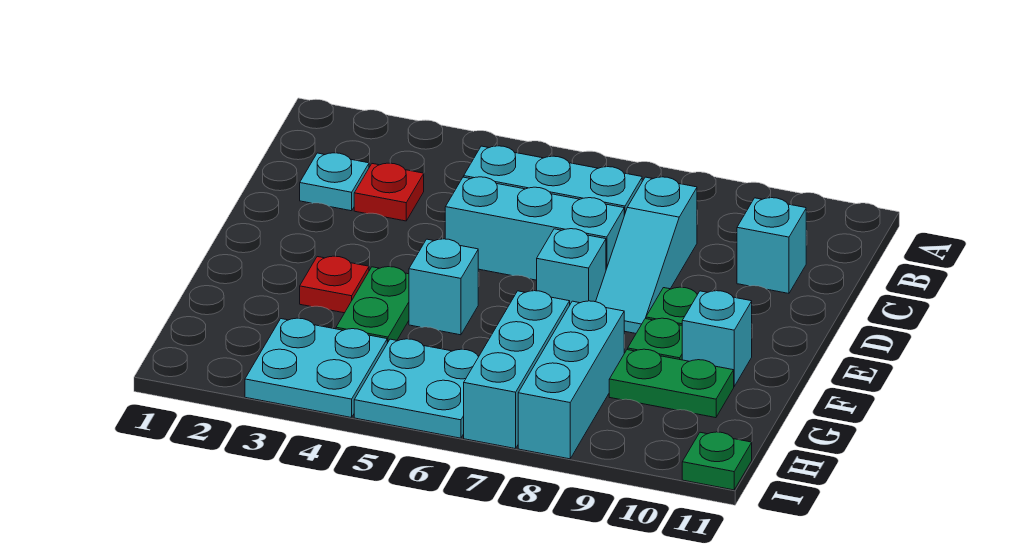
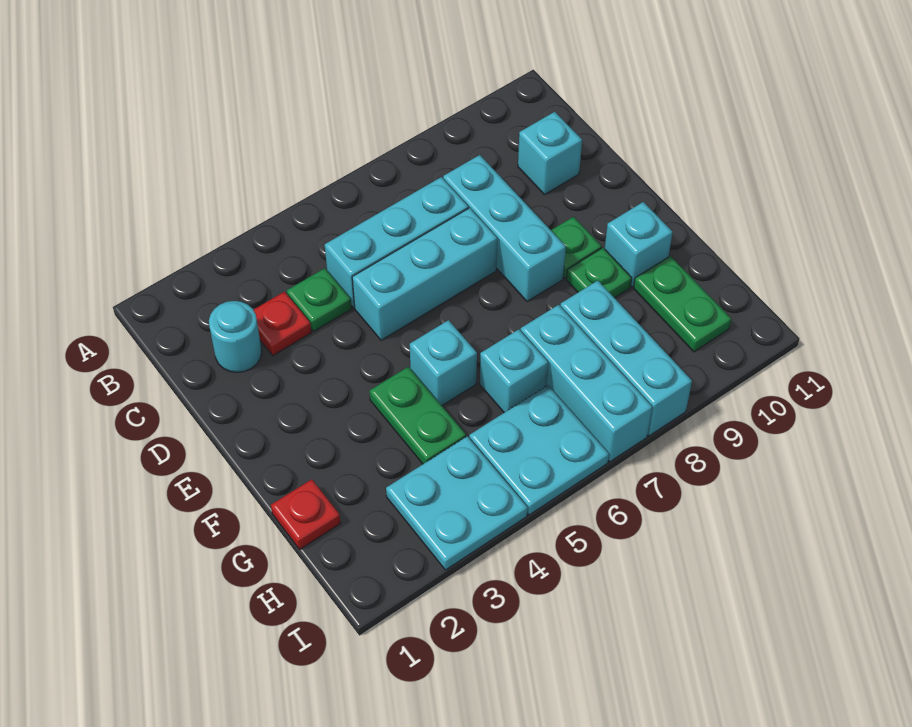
cyan plate C2 level 1 -> cyan round brick C2 level 1
cyan slope C8:E8 level 1 top C -> cyan brick C8:E8 level 1
cyan brick E7 level 1 -> cyan brick G6 level 1
red plate F3 level 1 -> red plate G1 level 1
green plate G9:G10 level 1 -> green plate G10:H10 level 1
green plate I11 level 1 -> green plate C4 level 1

